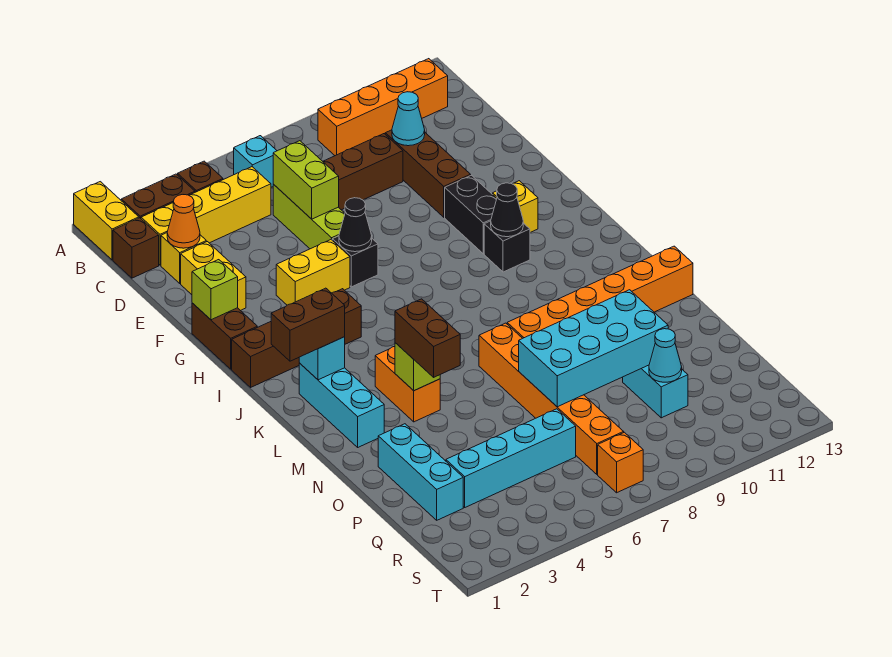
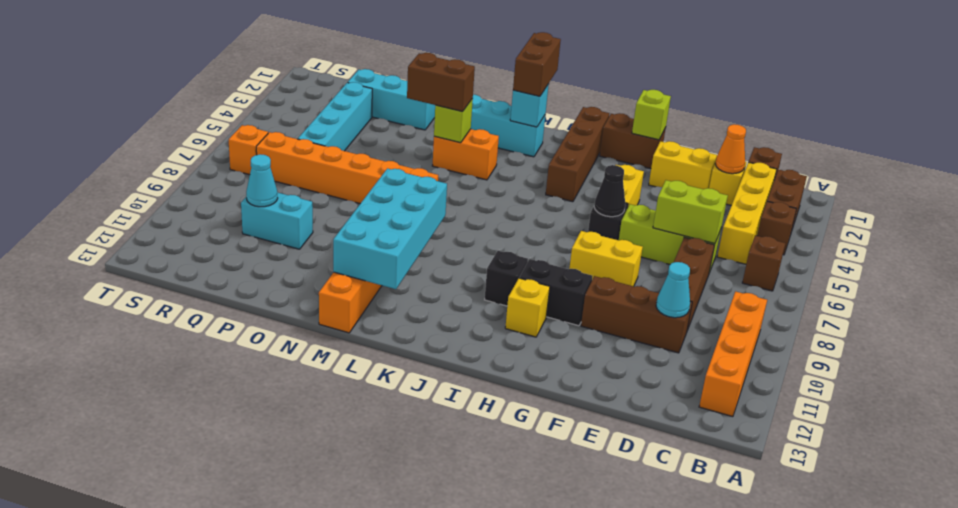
yellow brick A1:B1 level 1 -> yellow brick F8:G8 level 1
cyan brick B6 level 1 -> brown brick B6 level 1
black cone I10 level 2 -> none
cyan brick O7:P10 level 2 -> cyan brick L9:M12 level 2

